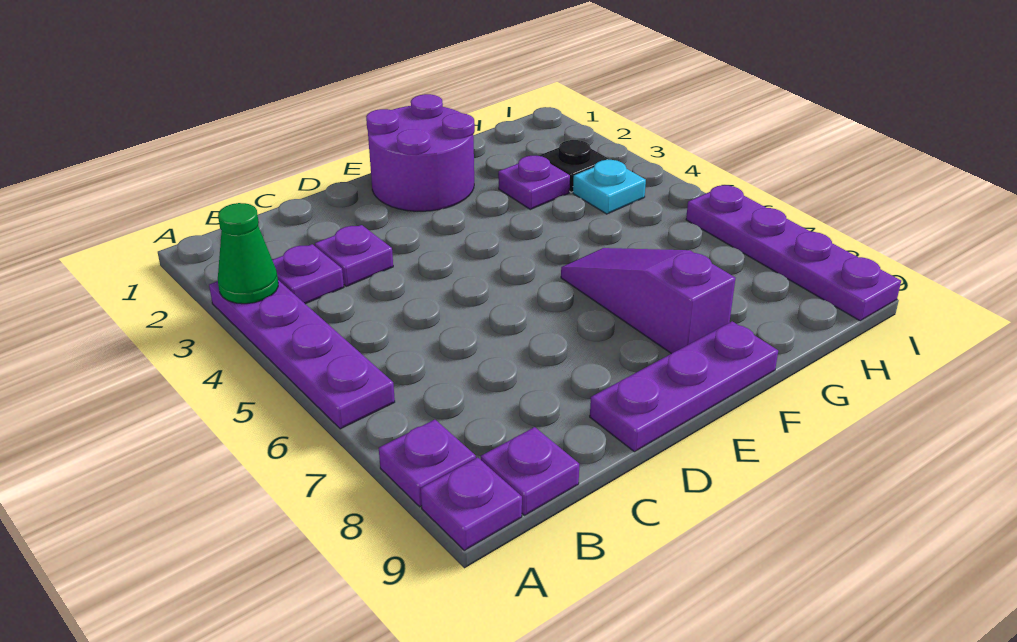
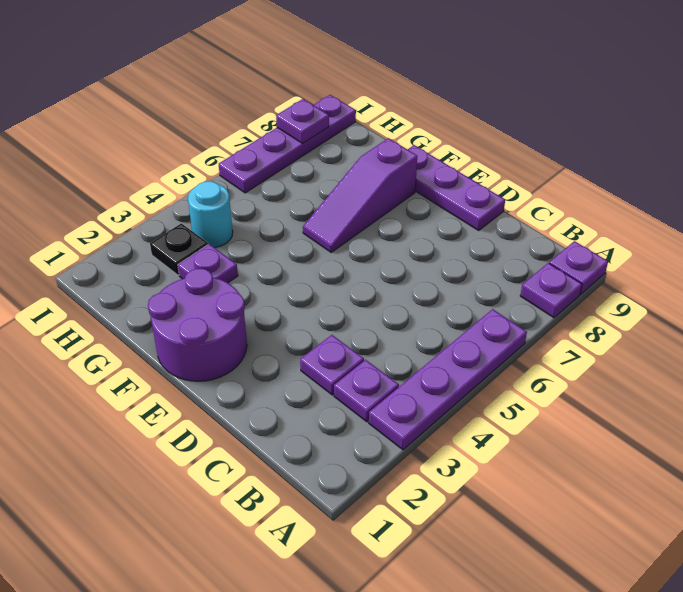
green cone A3 level 2 -> none
purple plate B9 level 1 -> purple plate I8 level 2
cyan plate H4 level 1 -> cyan round brick H4 level 1

